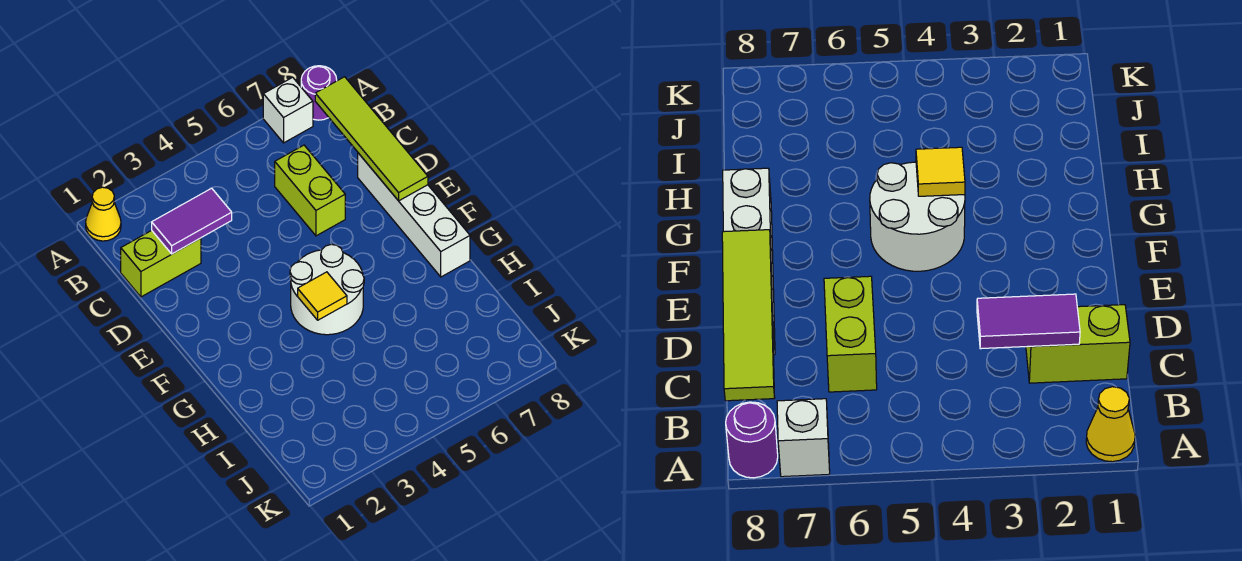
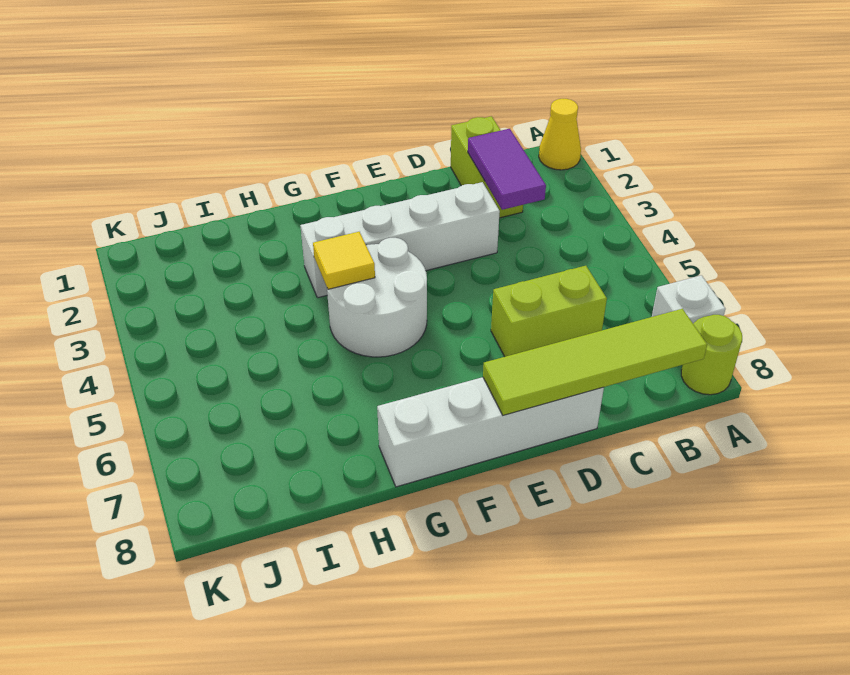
purple round brick A8 level 1 -> lime round brick A8 level 1
none -> white brick D3:G3 level 1

